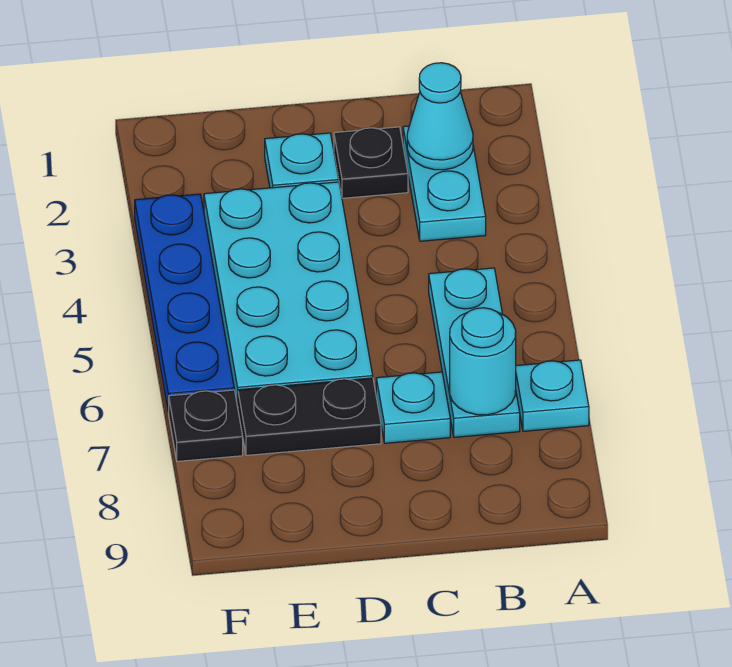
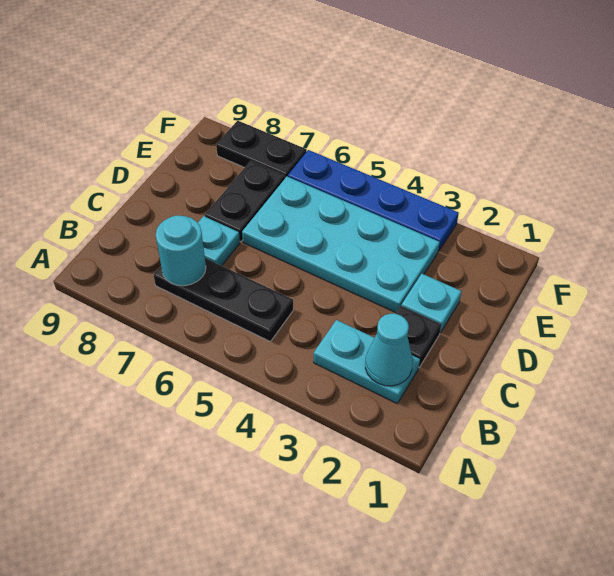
cyan plate A7 level 1 -> none
cyan plate B5:B7 level 1 -> black plate B5:B7 level 1
black plate F7 level 1 -> black plate F7:F8 level 1

